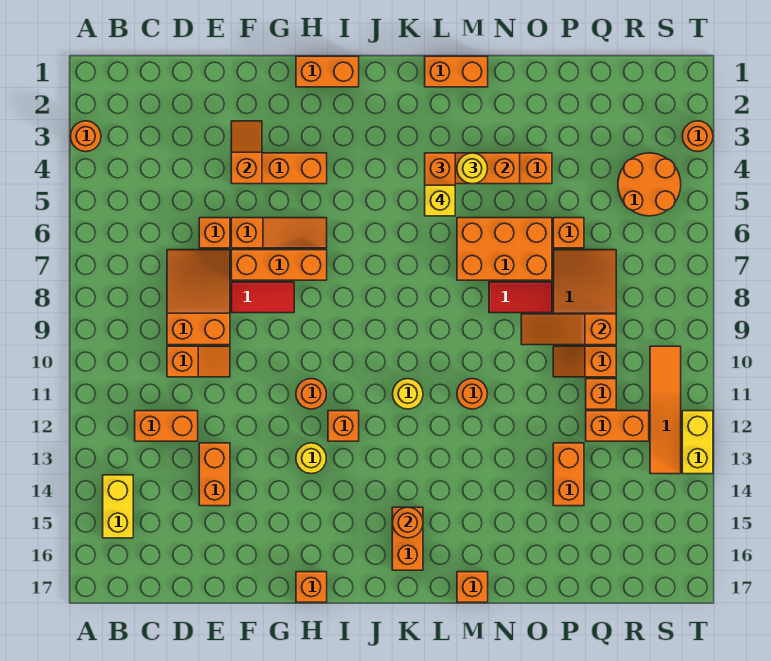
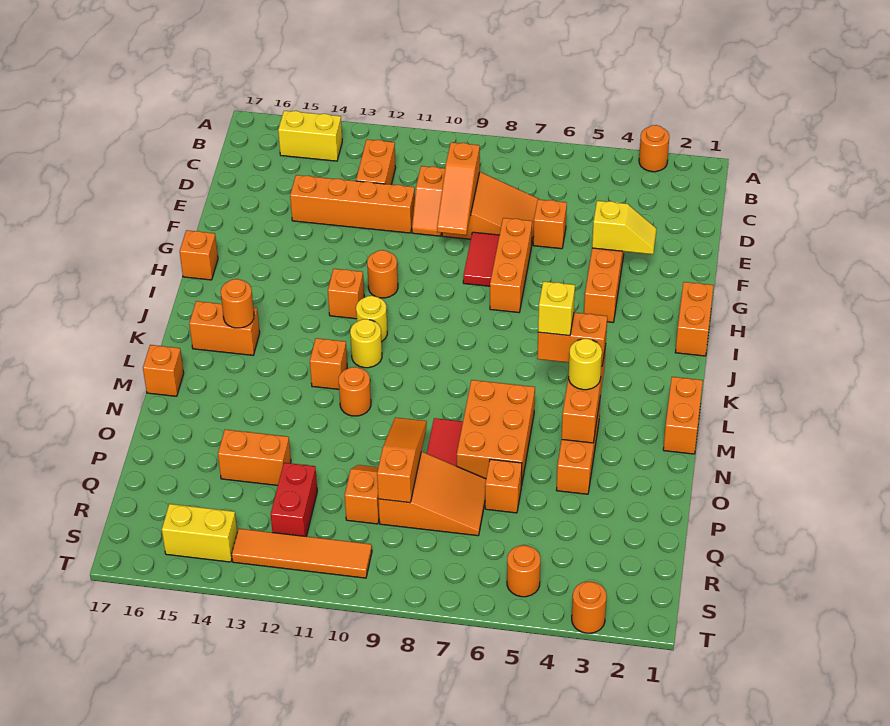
orange brick E13:E14 level 1 -> orange brick E11:E14 level 1
orange slope F3:F4 level 2 top 4 -> yellow slope F3:F4 level 2 top 4
orange slope F6:H6 level 1 top F -> orange slope D9:F9 level 2 top D
yellow round brick H13 level 1 -> yellow round brick J11 level 1
orange brick Q11 level 1 -> orange brick L12 level 1
orange brick Q12:R12 level 1 -> red brick Q12:R12 level 1
orange round brick R4:S5 level 1 -> orange round brick S5 level 1
yellow brick T12:T13 level 1 -> yellow brick S14:S15 level 1

